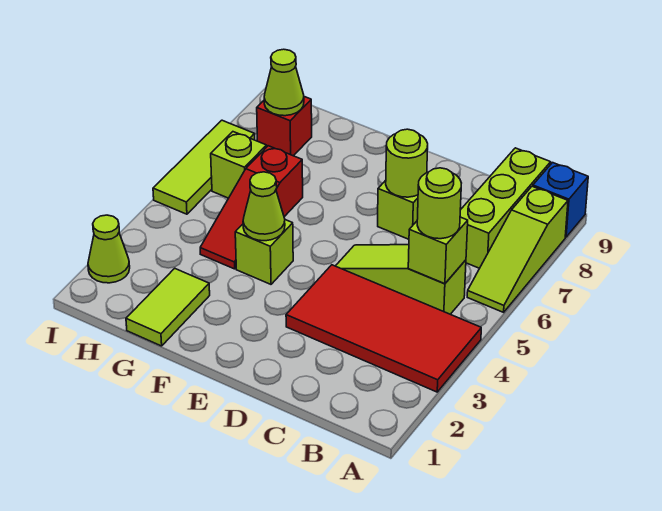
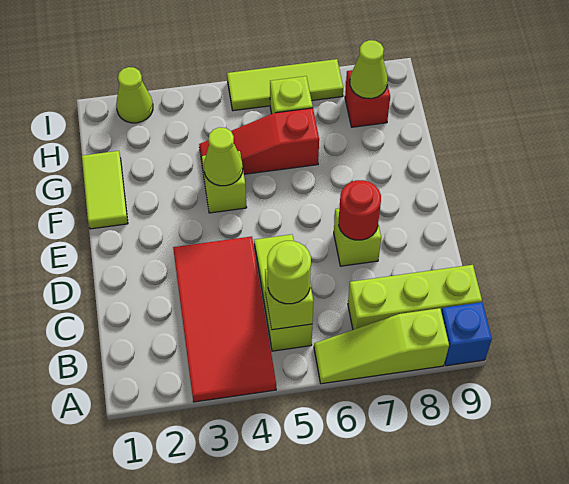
lime round brick D7 level 2 -> red round brick D7 level 2
lime tile G1:G2 level 1 -> lime tile F1:G1 level 1

